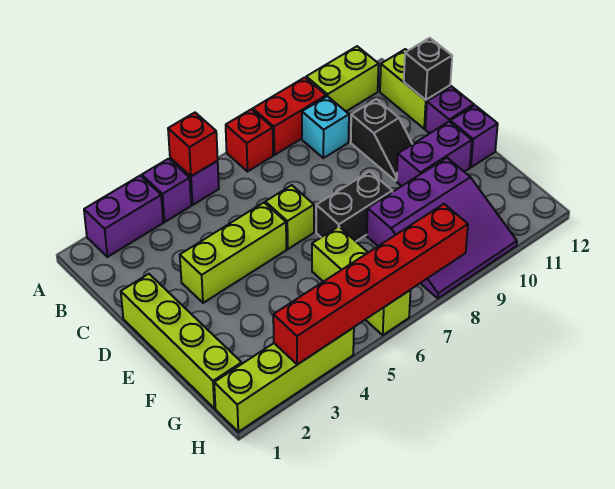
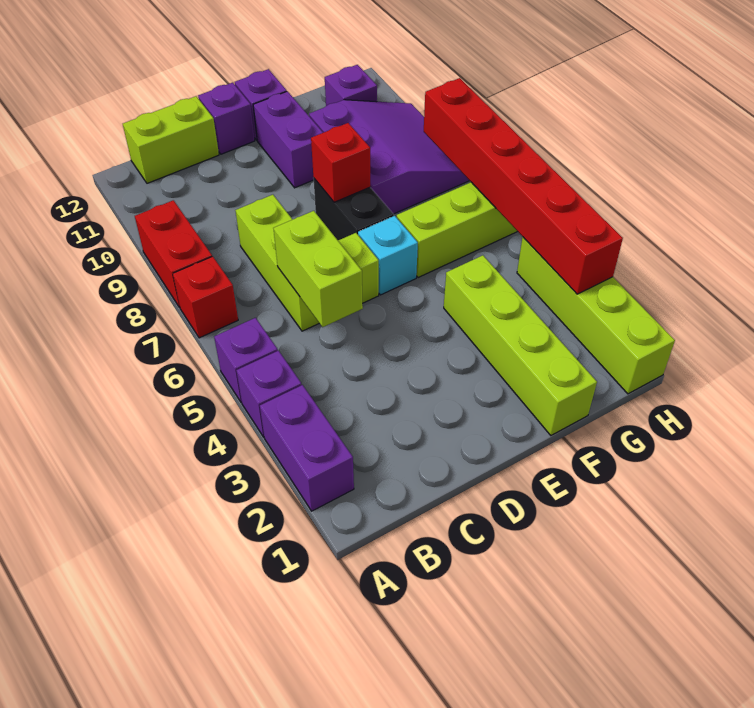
red brick A5 level 2 -> red brick E8 level 2
lime brick A10:A11 level 1 -> lime brick C5:C6 level 2
cyan brick B9 level 1 -> cyan brick E6 level 1
black slope C10:D10 level 1 top C -> none
black brick C12 level 2 -> none
lime brick D1:G1 level 1 -> lime brick F1:F4 level 1
lime brick D3:D5 level 1 -> lime brick C6:C8 level 1
none -> purple brick G11 level 1

